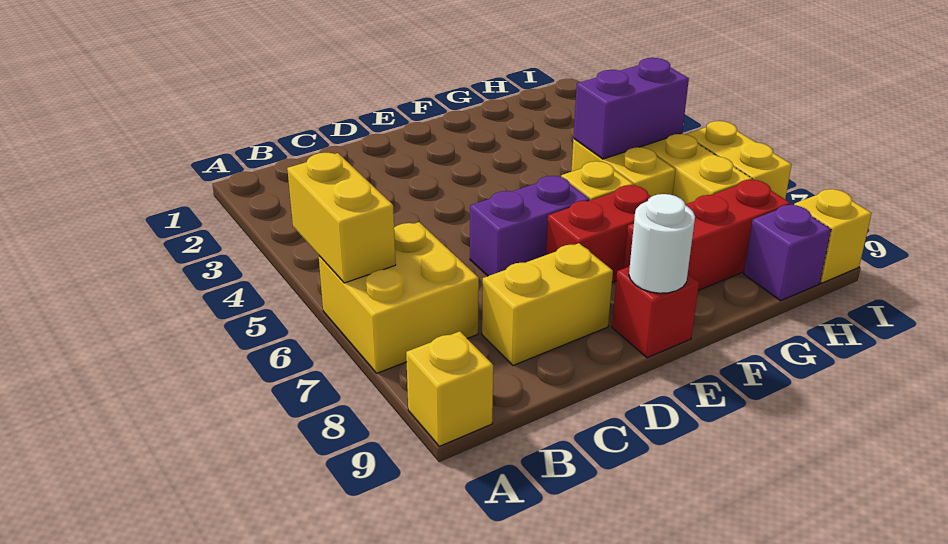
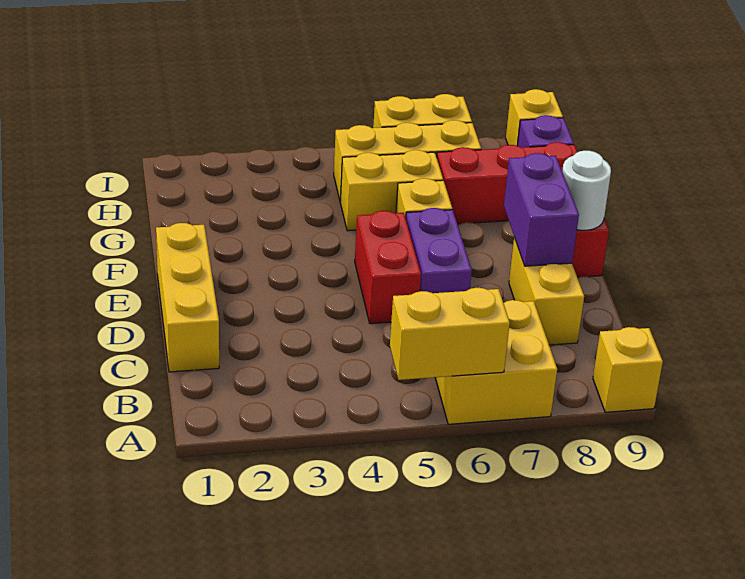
none -> yellow brick C1:E1 level 1
red brick E7:F7 level 1 -> red brick D5:E5 level 1
red brick F8:H8 level 1 -> red brick G7:G9 level 1
purple brick G5:H5 level 2 -> purple brick D8:E8 level 2

